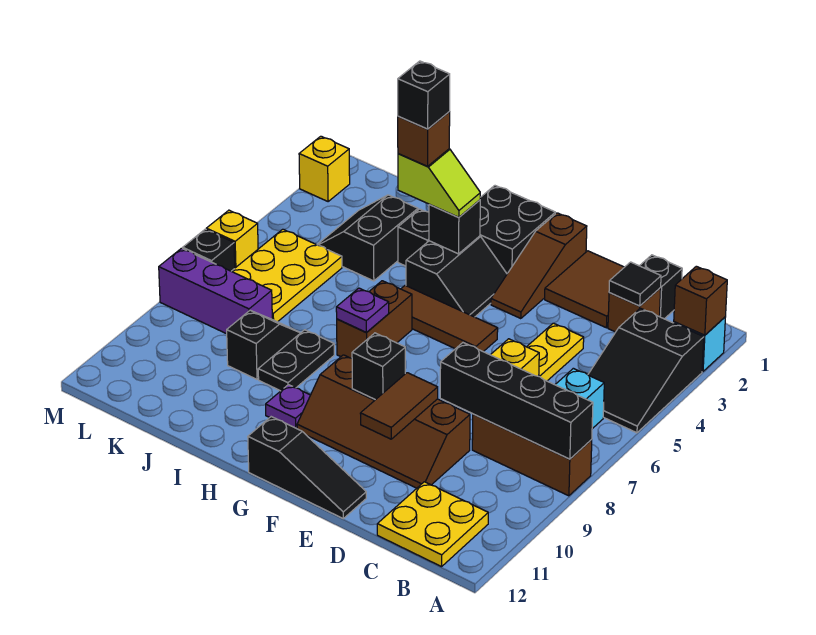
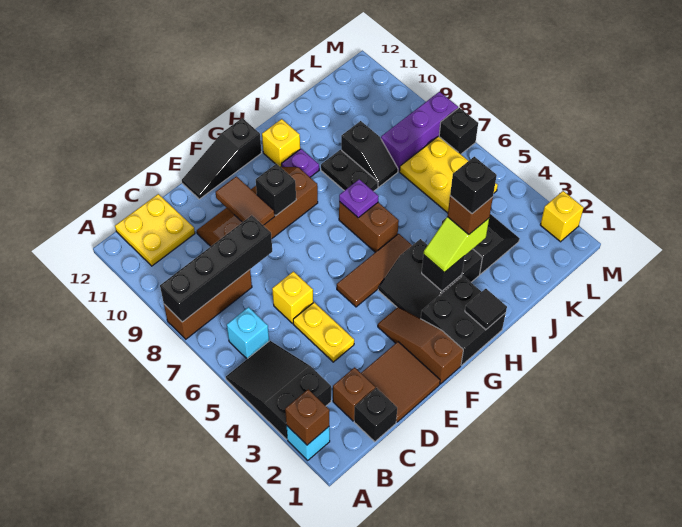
black tile C2 level 2 -> black tile H1 level 2
yellow brick M6 level 1 -> yellow brick H11 level 1

